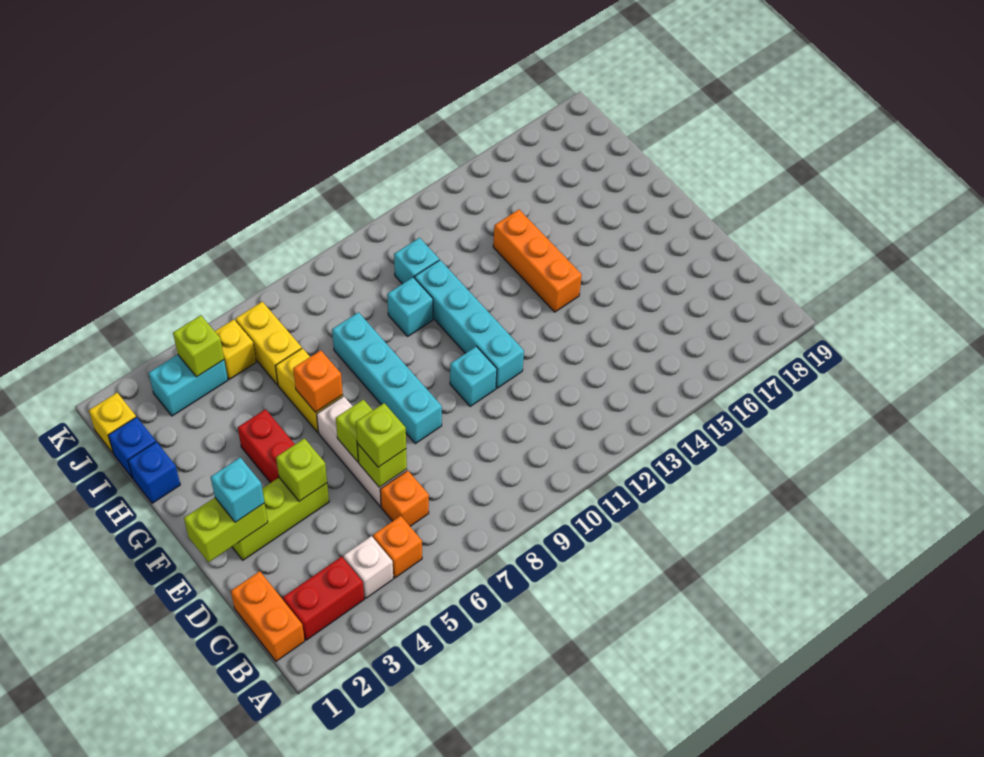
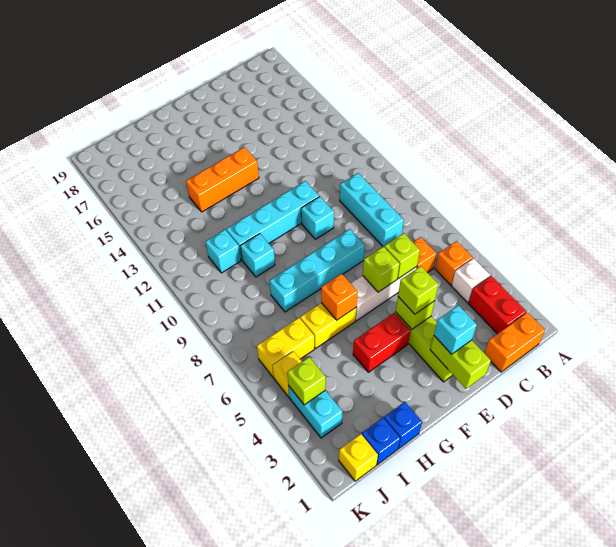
none -> cyan brick C8:C10 level 1
lime brick D6 level 3 -> lime brick E4 level 3

